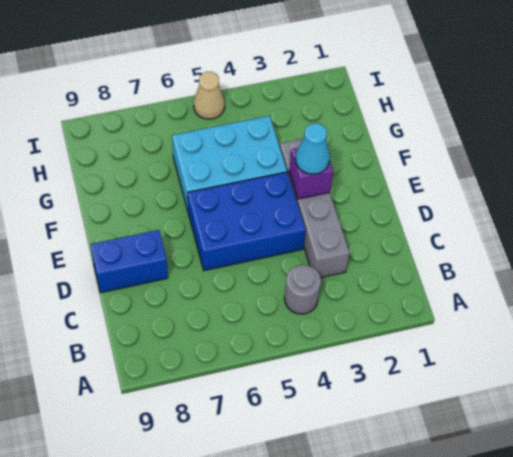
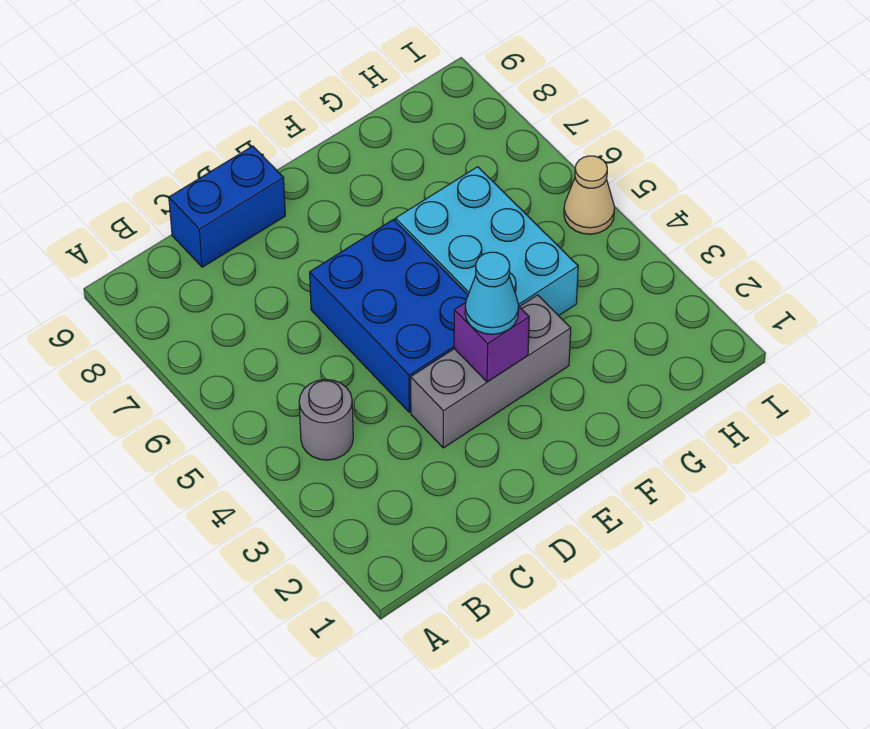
grey brick C3:F3 level 1 -> grey brick D3:F3 level 1
blue brick D8:D9 level 1 -> blue brick C9:D9 level 1

